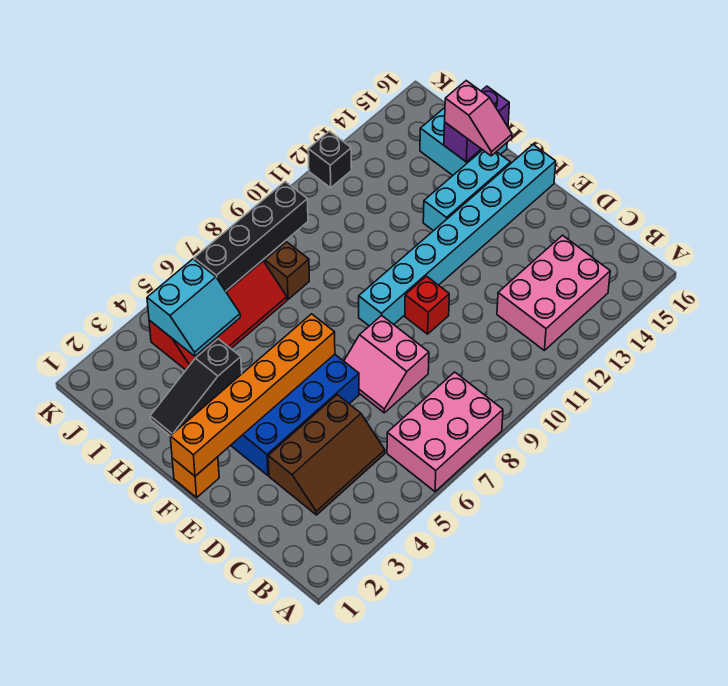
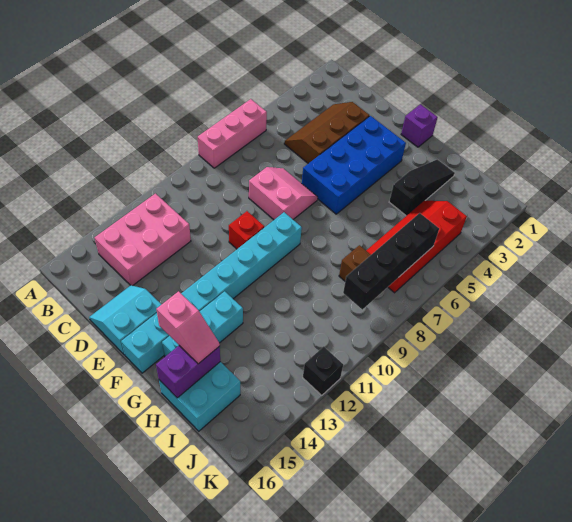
pink brick A6:B8 level 1 -> pink brick A6:A8 level 1
orange brick F1 level 1 -> purple brick F1 level 1
orange brick F1:F6 level 2 -> none
pink slope G15:H15 level 3 top H -> pink slope G15:H15 level 3 top G
cyan slope I4:J5 level 2 top J -> cyan slope D15:E16 level 1 top E

